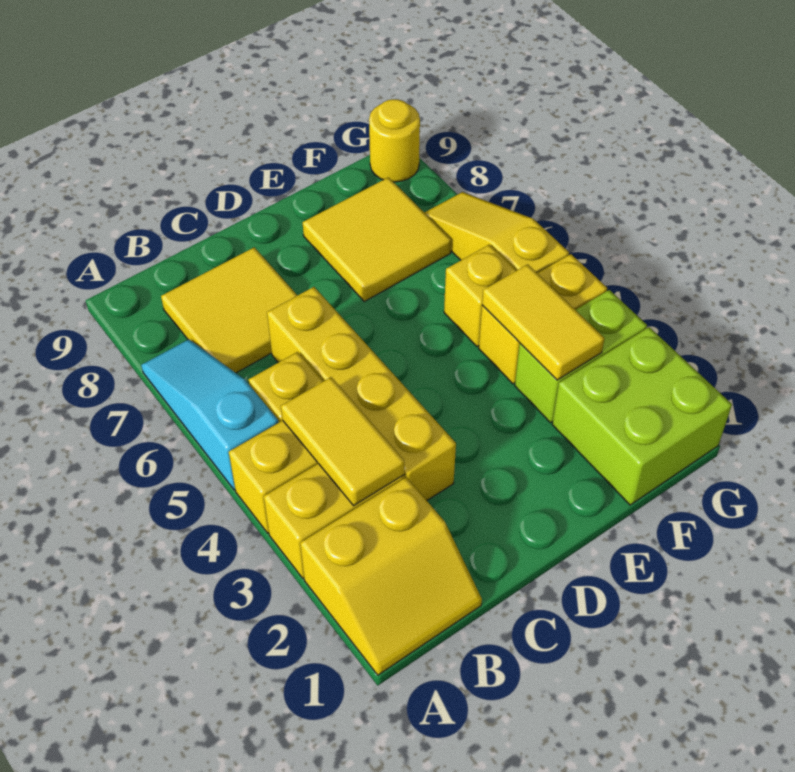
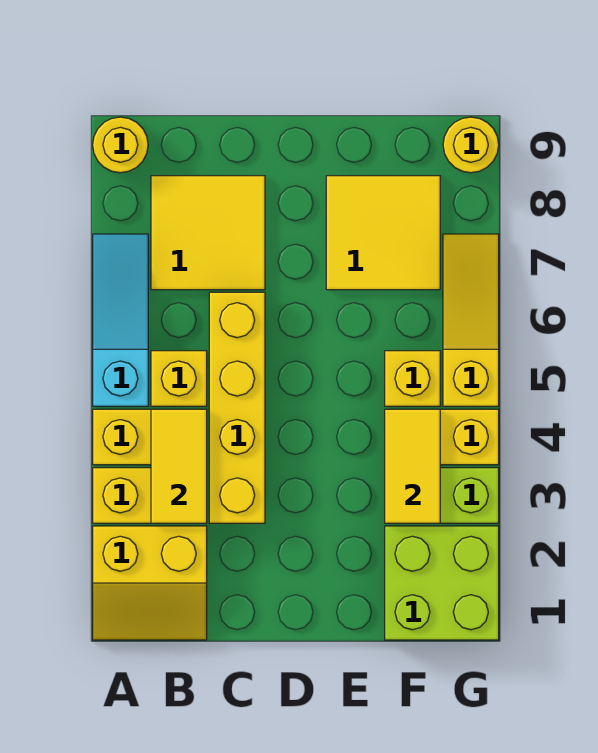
none -> yellow round brick A9 level 1

